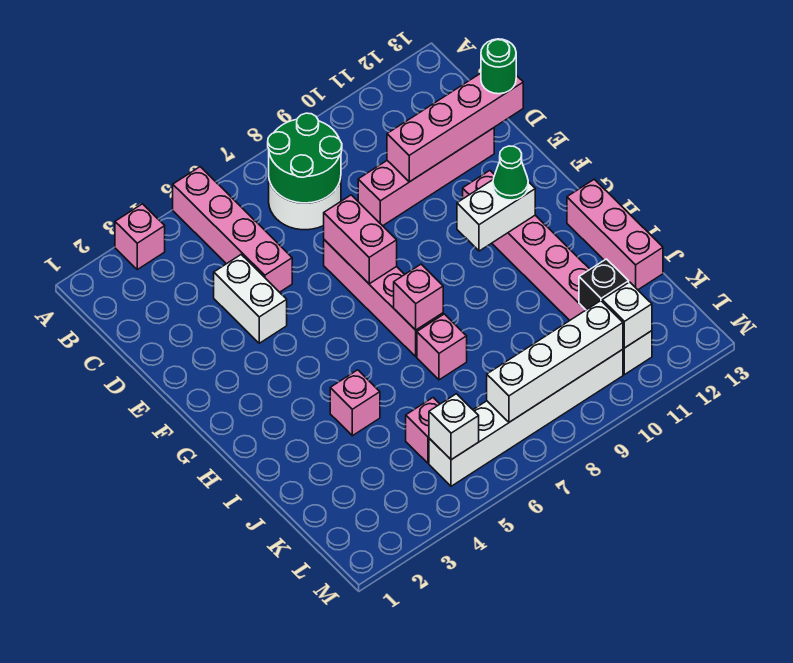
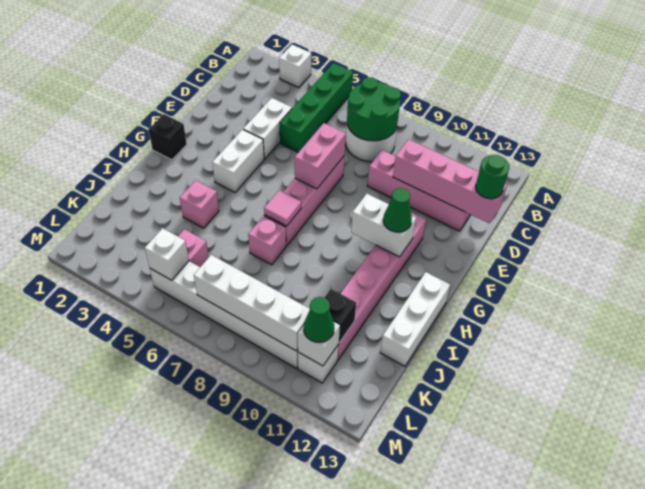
pink brick A3 level 1 -> white brick A3 level 1
pink brick A5:D5 level 1 -> green brick A5:D5 level 1
none -> white brick F4:G4 level 1
none -> black brick G1 level 1
pink brick H7 level 2 -> pink tile H7 level 2
pink brick H13:J13 level 1 -> white brick H13:J13 level 1
none -> green cone L11 level 3

